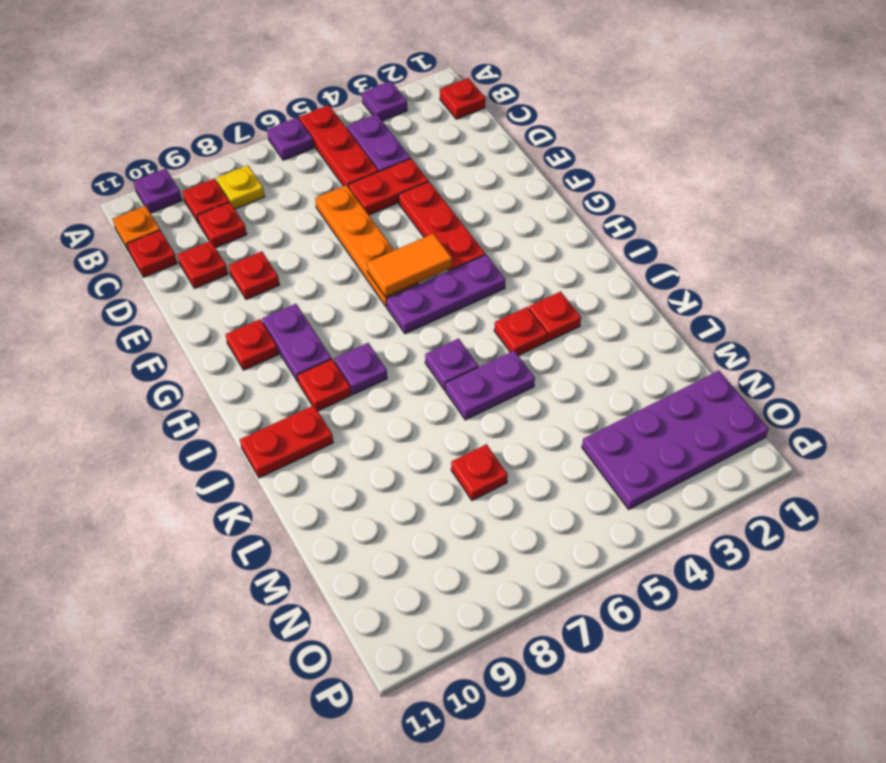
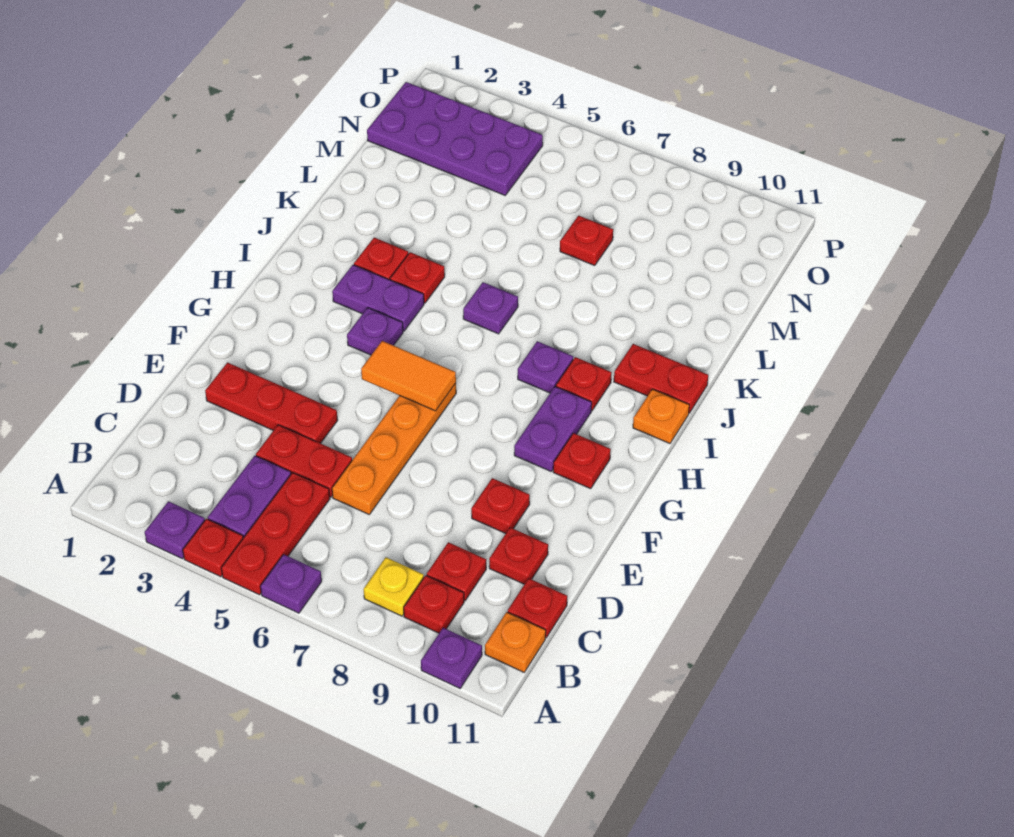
red plate B1 level 1 -> red plate A4 level 1
red plate E4:G4 level 1 -> red plate E2:E4 level 1
purple plate H4:H6 level 1 -> purple plate H4 level 1
none -> orange plate I11 level 1
purple plate K5:K6 level 1 -> purple plate I3:I4 level 1

